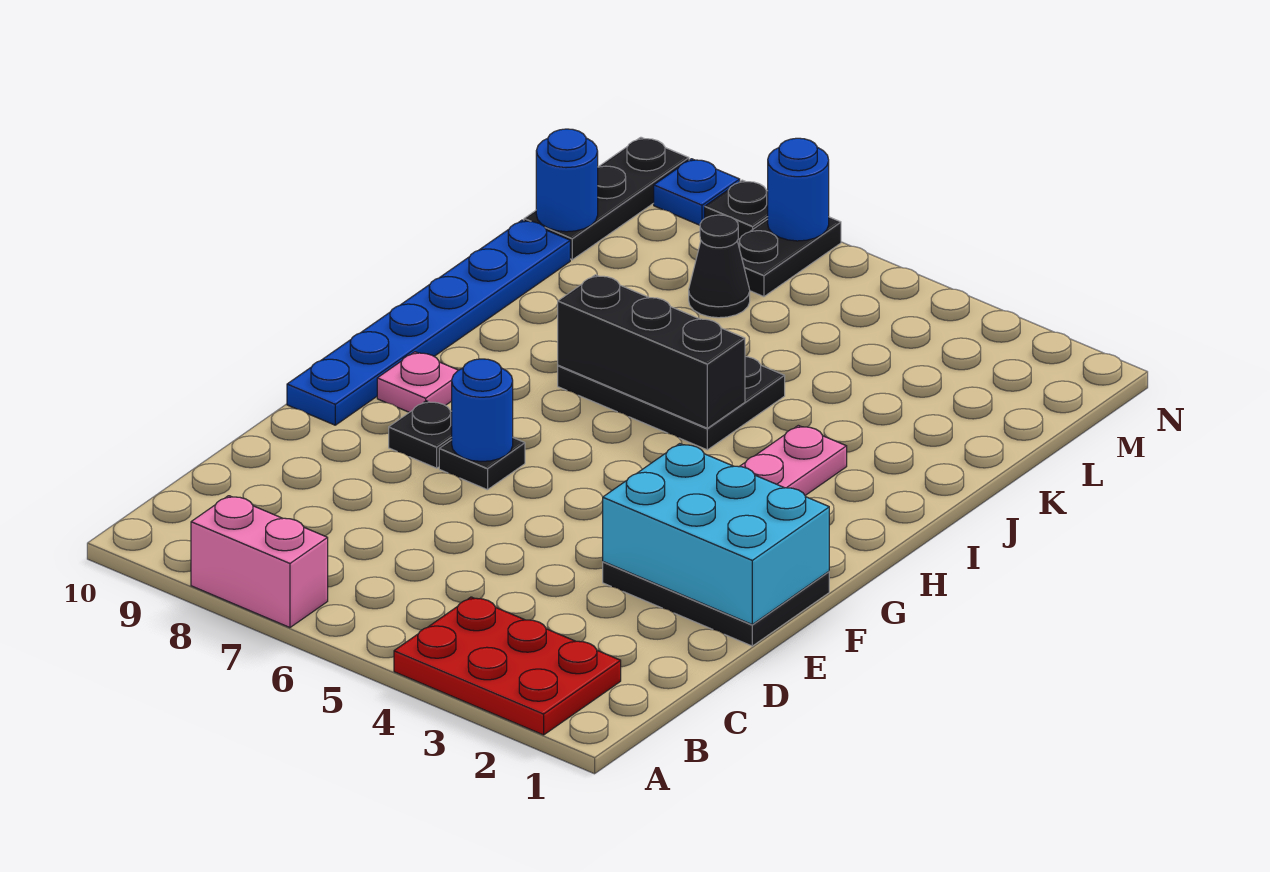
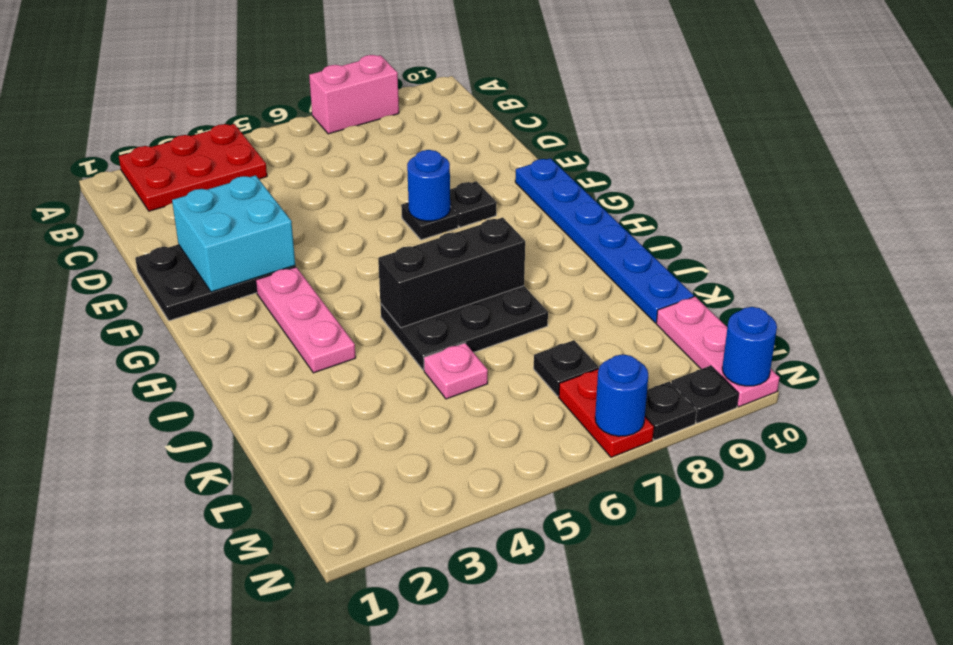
cyan brick E1:F3 level 2 -> cyan brick E2:F3 level 2
pink plate G9 level 1 -> pink plate K5 level 1
black cone L7 level 1 -> black plate L7 level 1
black plate L10:N10 level 1 -> pink plate L10:N10 level 1
blue round brick L10 level 2 -> blue round brick N10 level 2
black plate M7:N7 level 1 -> red plate M7:N7 level 1
blue plate N9 level 1 -> black plate N9 level 1

